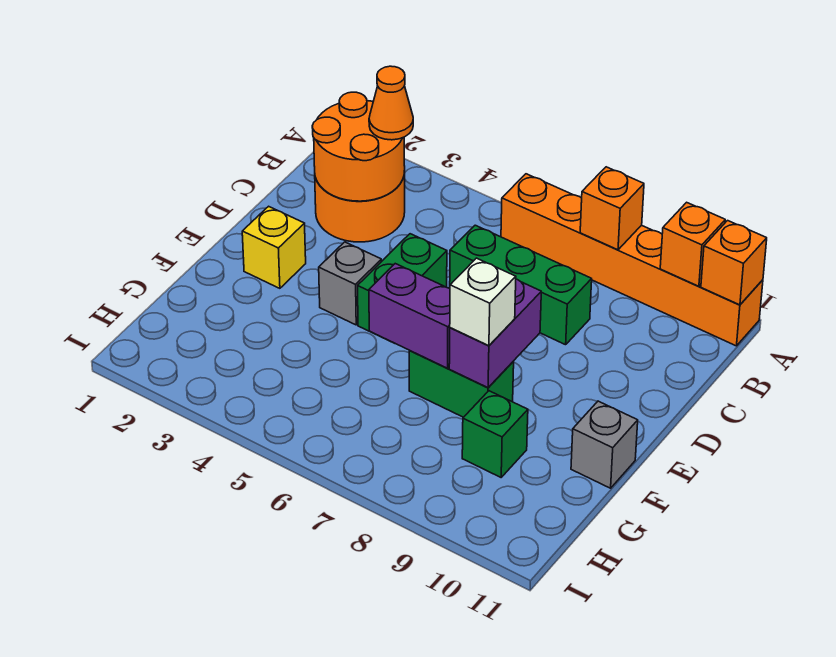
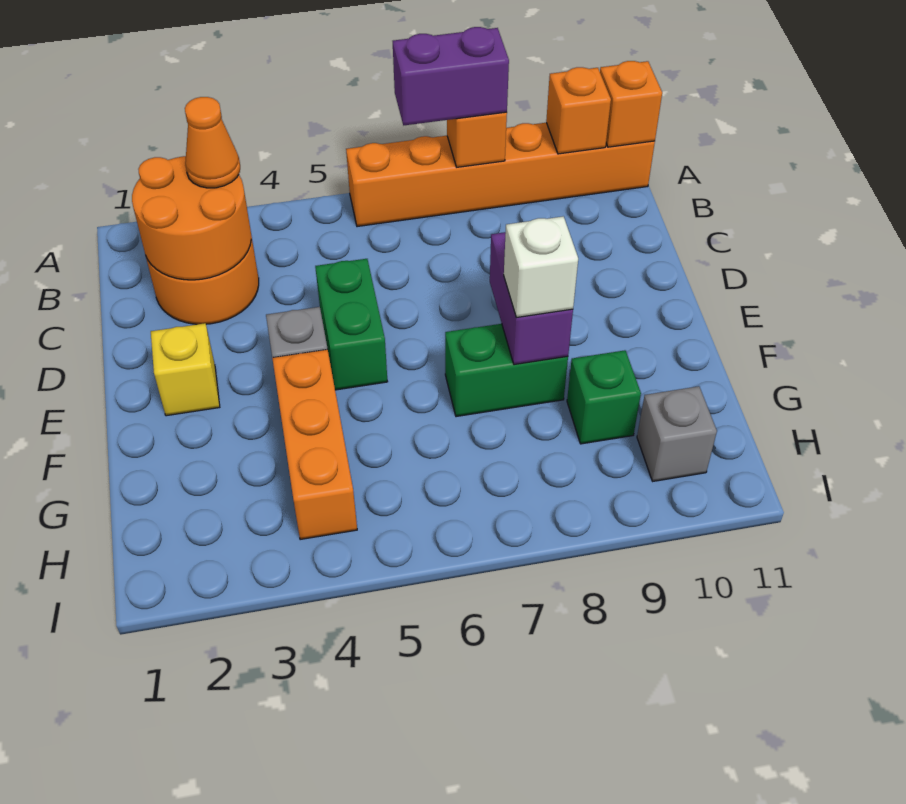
green brick C6:C8 level 1 -> none
none -> orange brick F4:H4 level 1
purple brick F6:F7 level 2 -> purple brick A7:A8 level 3
grey brick F11 level 1 -> grey brick H10 level 1

